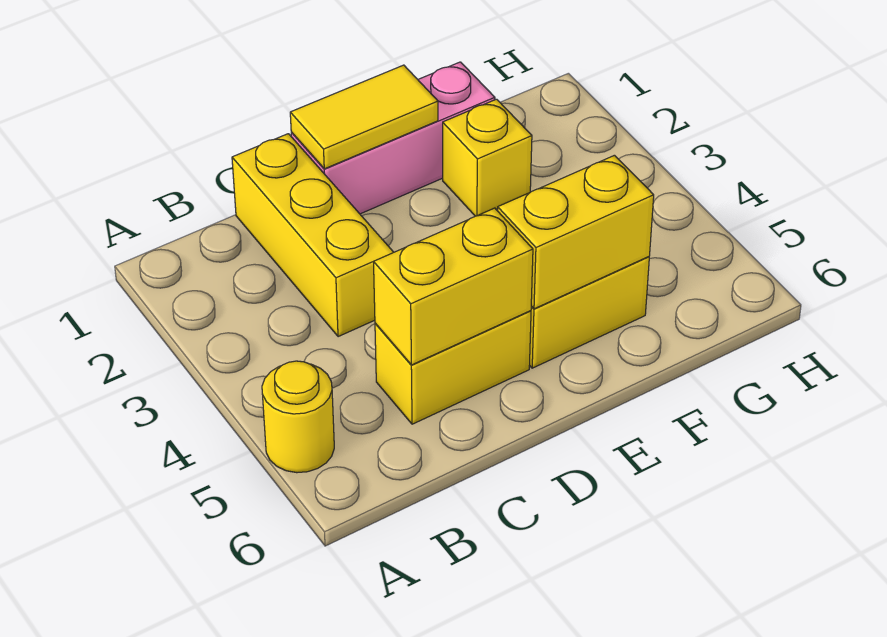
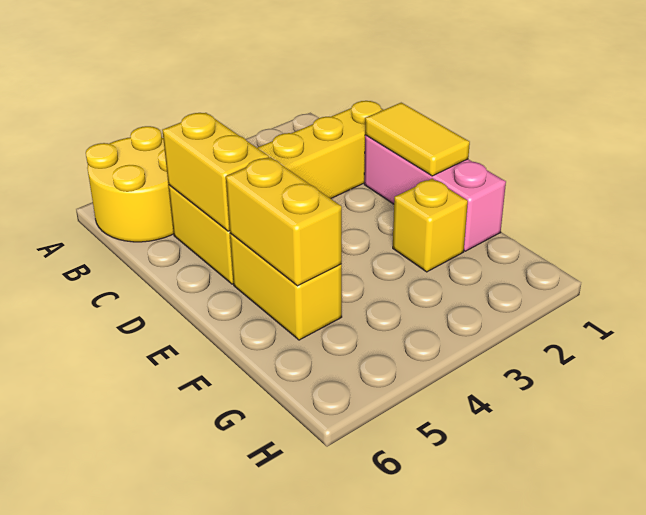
yellow round brick A5 level 1 -> yellow round brick A5:B6 level 1

